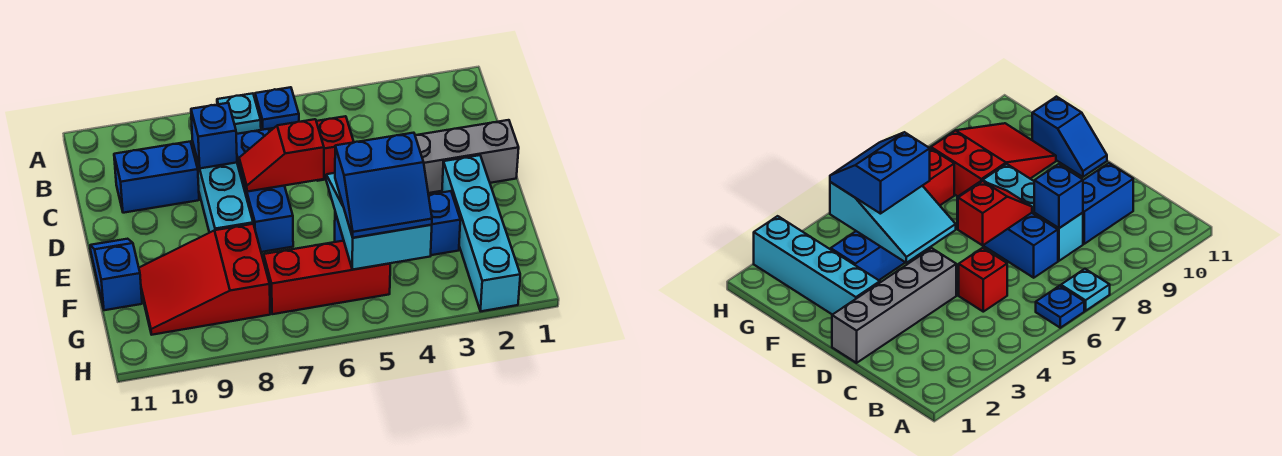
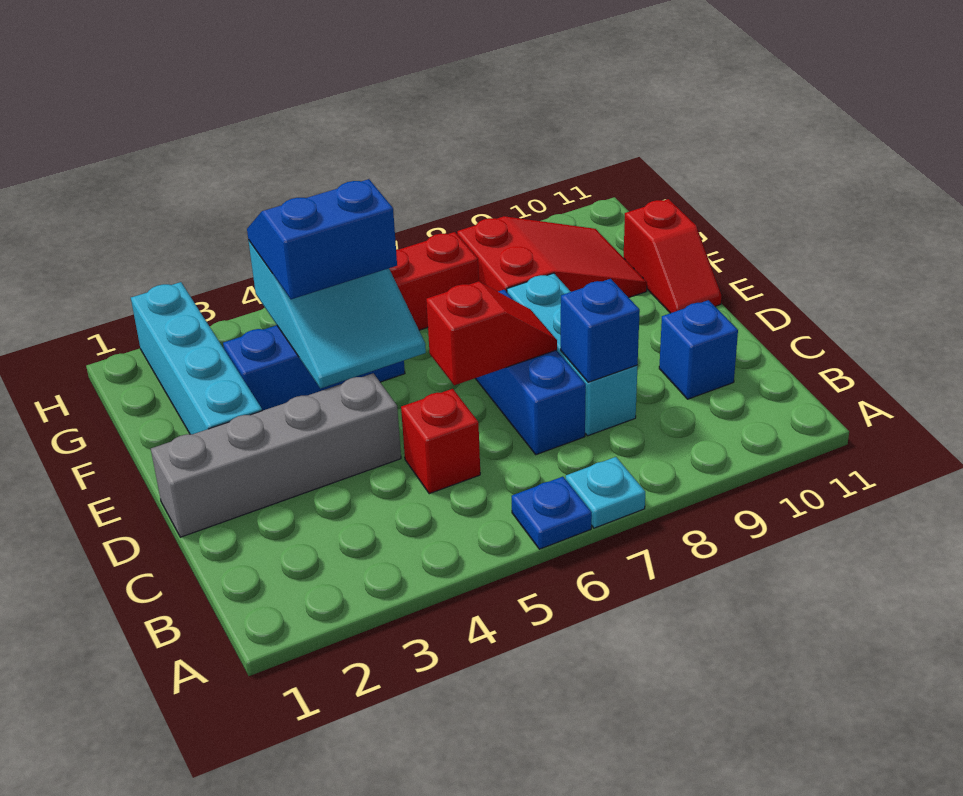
blue brick C9:C10 level 1 -> blue brick C10 level 1
blue slope E11:F11 level 1 top F -> red slope E11:F11 level 1 top F

